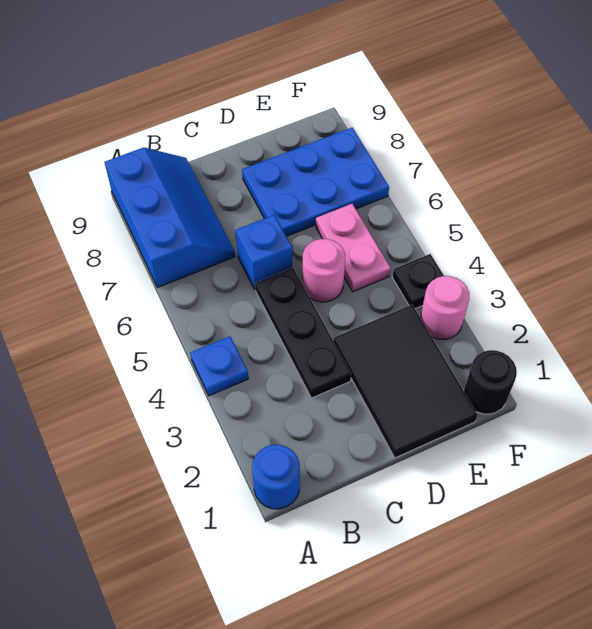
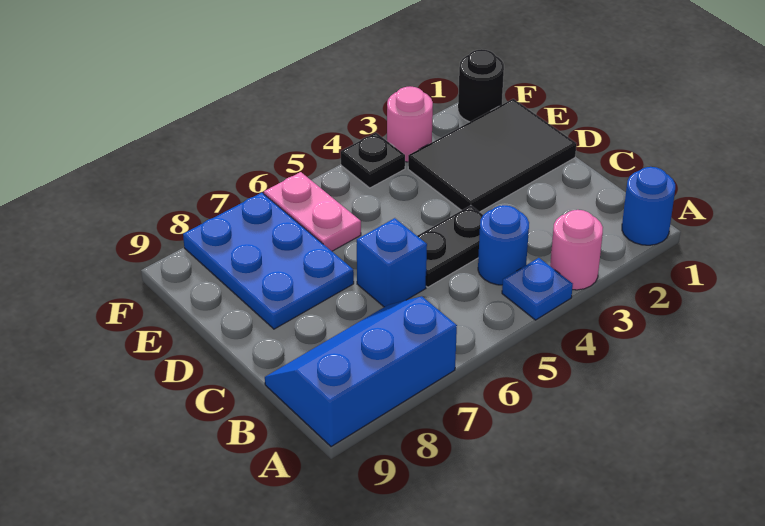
none -> blue round brick B4 level 1
black plate C3:C5 level 1 -> black plate C4:C5 level 1
pink round brick D5 level 1 -> pink round brick A3 level 1
pink plate E5:E6 level 1 -> pink plate E6:F6 level 1

